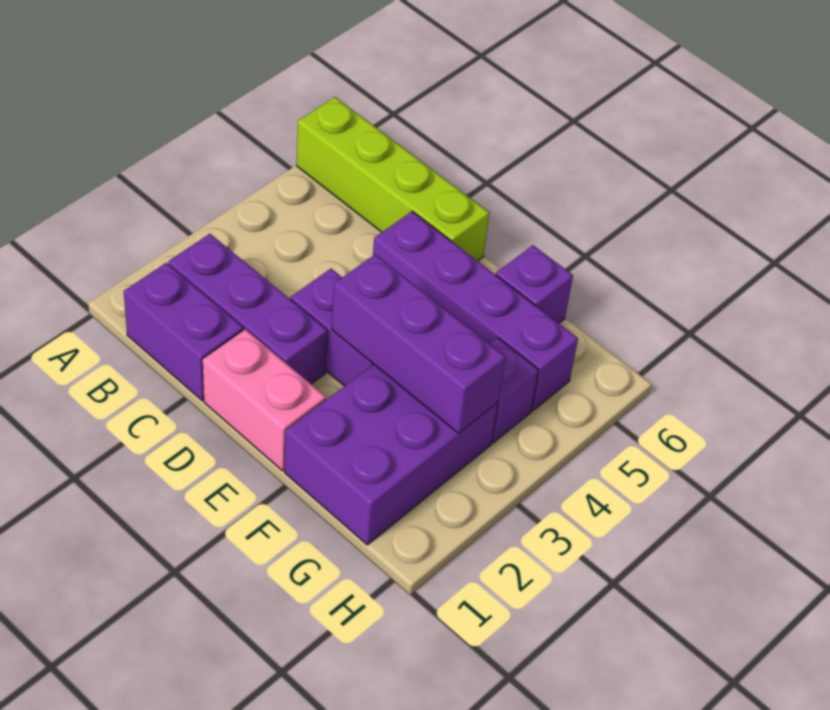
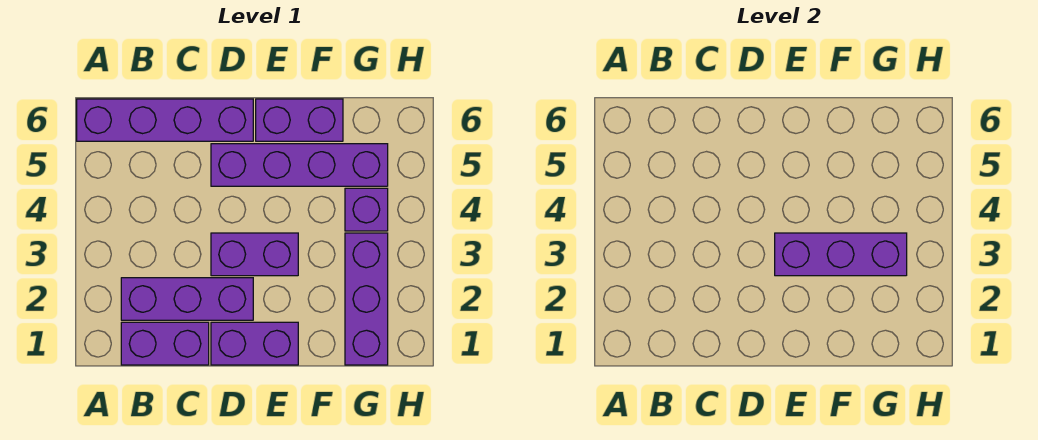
lime brick A6:D6 level 1 -> purple brick A6:D6 level 1
pink brick D1:E1 level 1 -> purple brick D1:E1 level 1
purple brick F1:G3 level 1 -> purple brick G1:G3 level 1
purple brick F6 level 1 -> purple brick E6:F6 level 1

